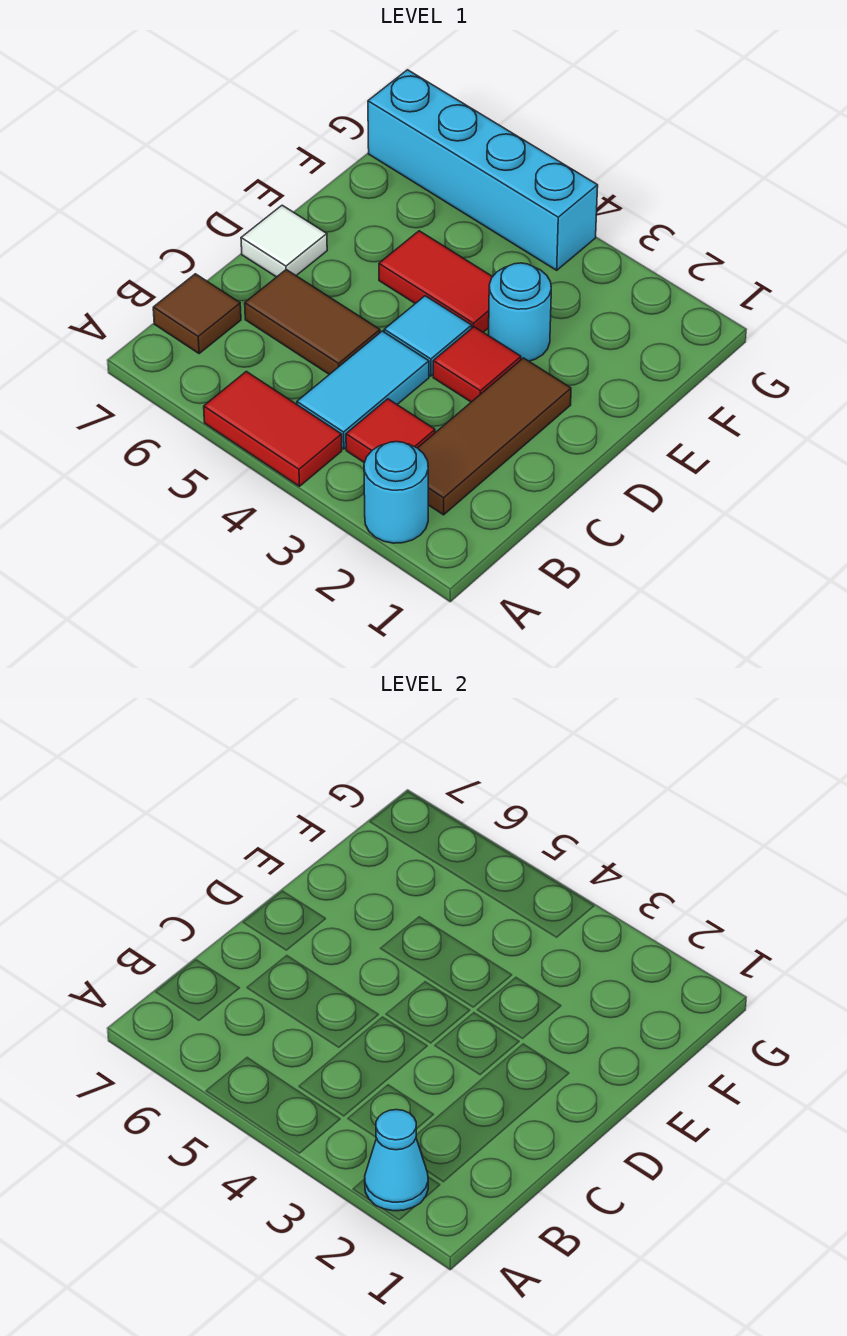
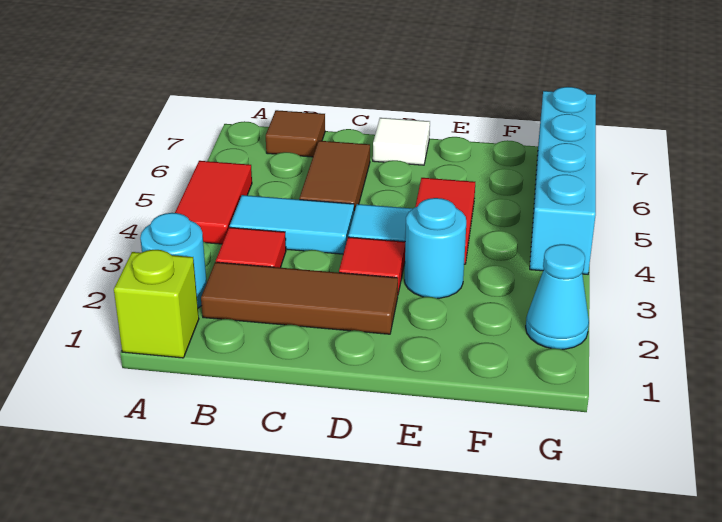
none -> lime brick A1 level 1
cyan cone A2 level 2 -> cyan cone G2 level 1

